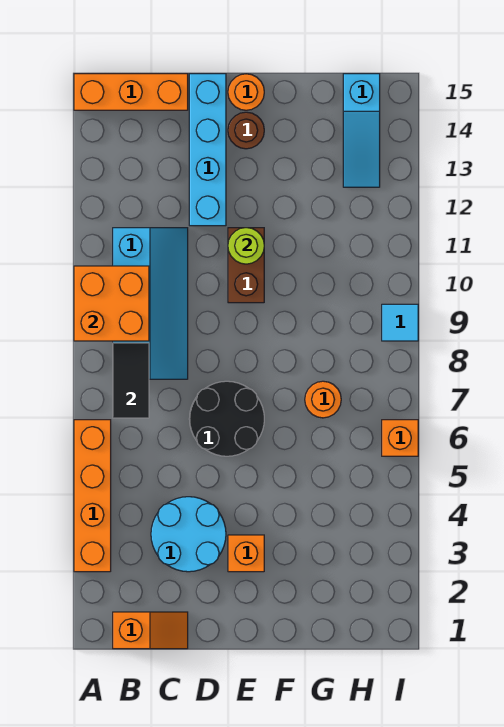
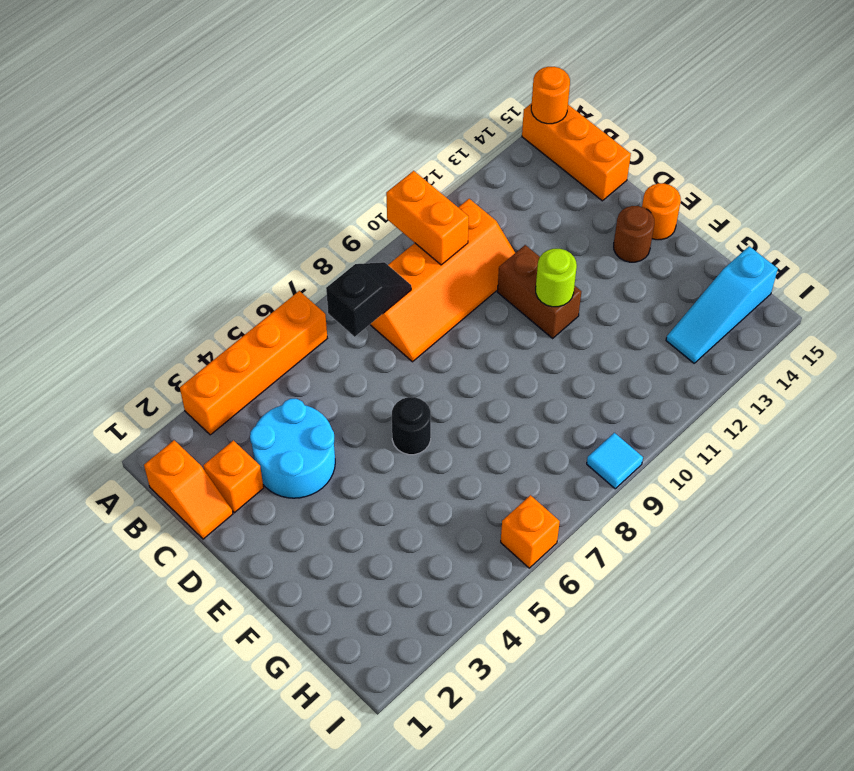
orange brick A9:B10 level 2 -> orange brick A10:B10 level 2
black tile B7:B8 level 2 -> black slope B7:B8 level 2 top 7
cyan slope B8:C11 level 1 top B -> orange slope B8:C11 level 1 top B
black round brick D6:E7 level 1 -> black round brick E6 level 1
cyan brick D12:D15 level 1 -> none
orange brick E3 level 1 -> orange brick C2 level 1
brown brick E10:E11 level 1 -> brown brick D11:E11 level 1
orange round brick G7 level 1 -> orange round brick A15 level 2

